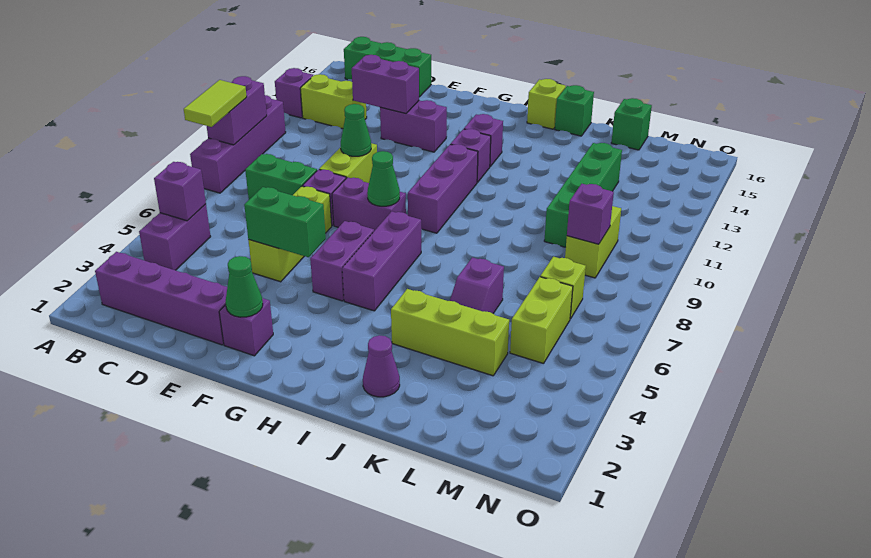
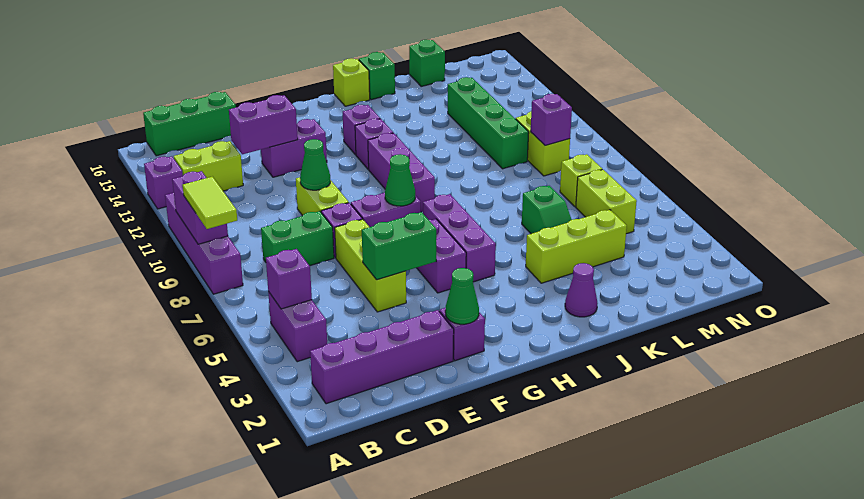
purple slope K5:K6 level 1 top 6 -> green slope K5:K6 level 1 top 6

